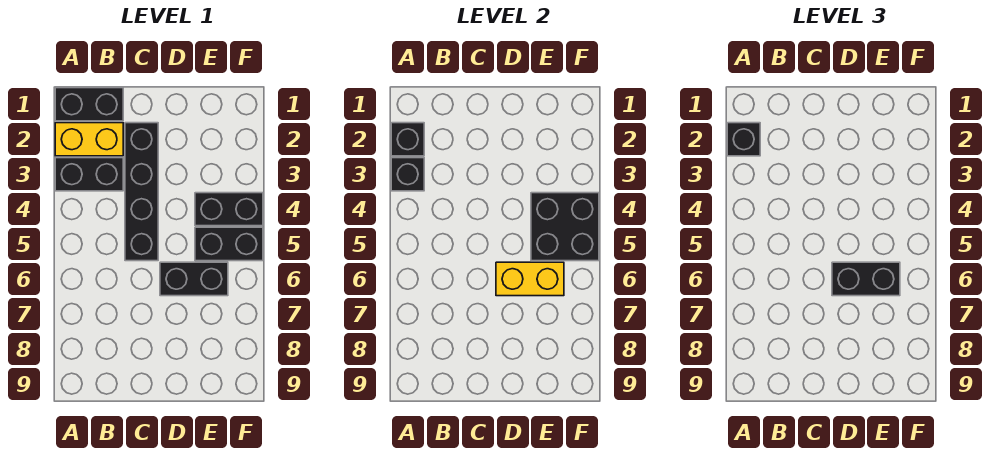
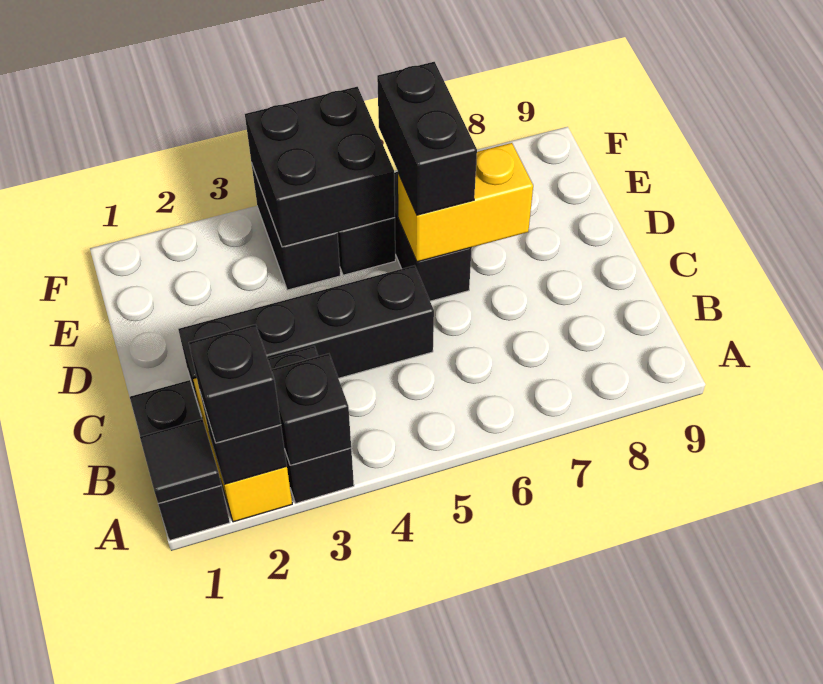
none -> black tile A1 level 2
yellow brick D6:E6 level 2 -> yellow brick D6:D7 level 2

